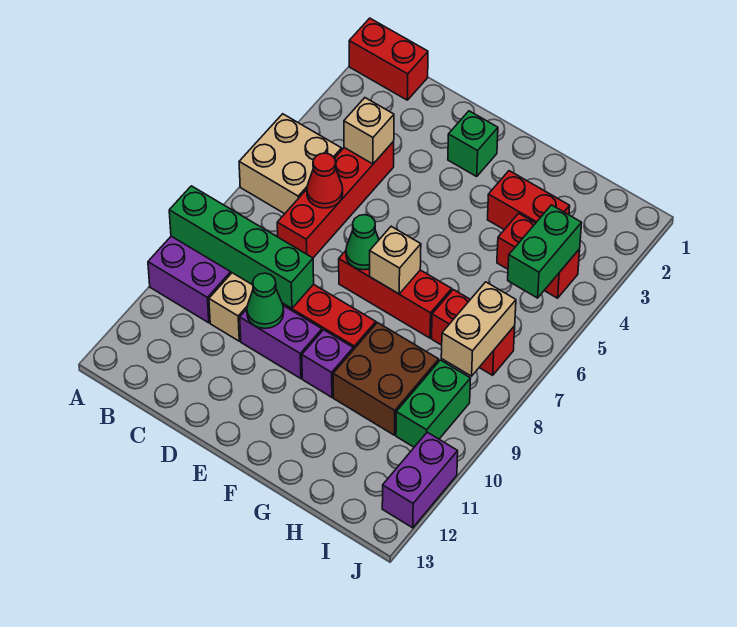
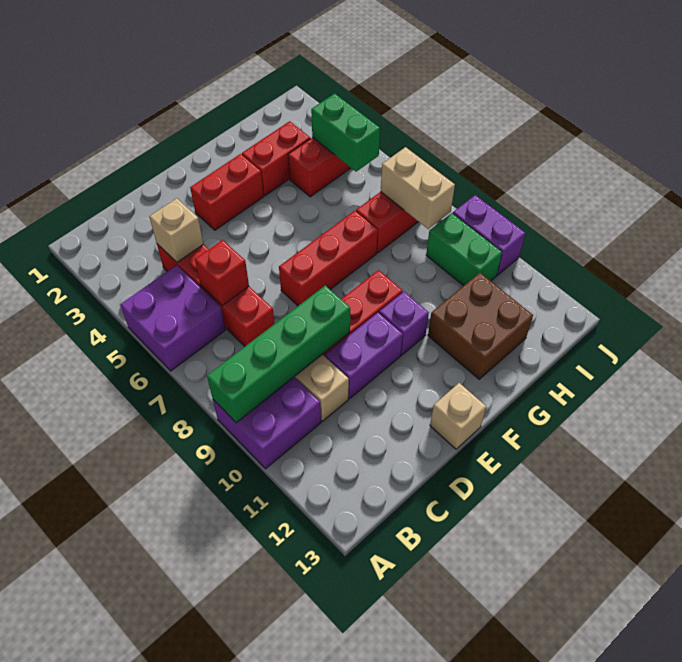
red brick A1:B1 level 1 -> red brick E3:F3 level 1
tan brick A5:B6 level 1 -> purple brick A5:B6 level 1
red cone C6 level 2 -> red brick C6 level 2
green cone D10 level 2 -> none
green brick E2 level 1 -> none
green cone E7 level 2 -> none
tan brick F7 level 2 -> tan brick E13 level 1
brown brick G9:H10 level 1 -> brown brick G11:H12 level 1
purple brick J11:J12 level 1 -> purple brick J9:J10 level 1

